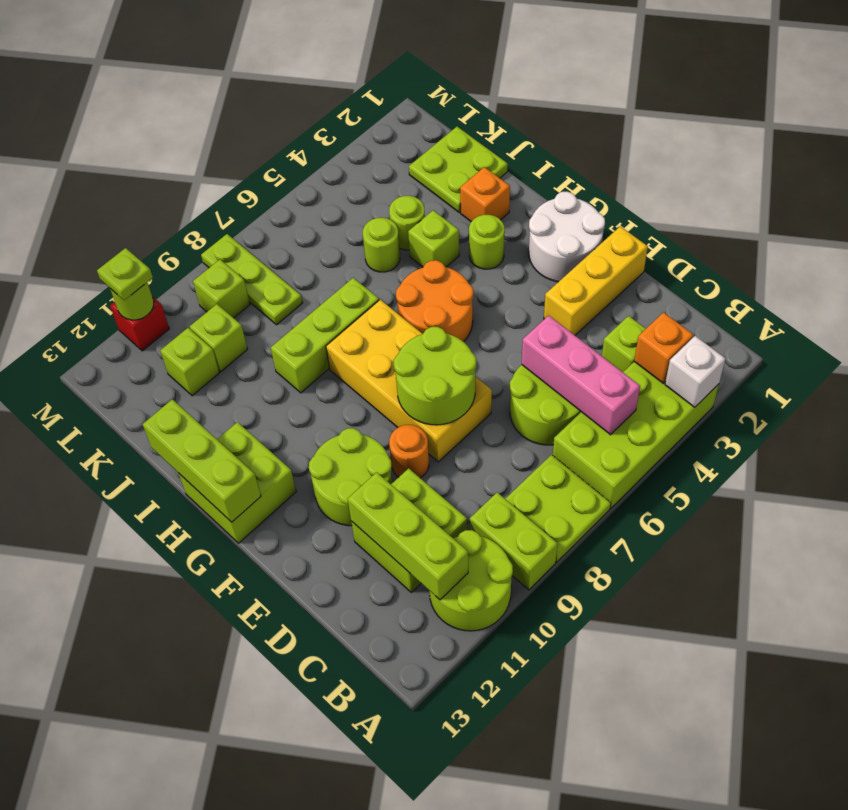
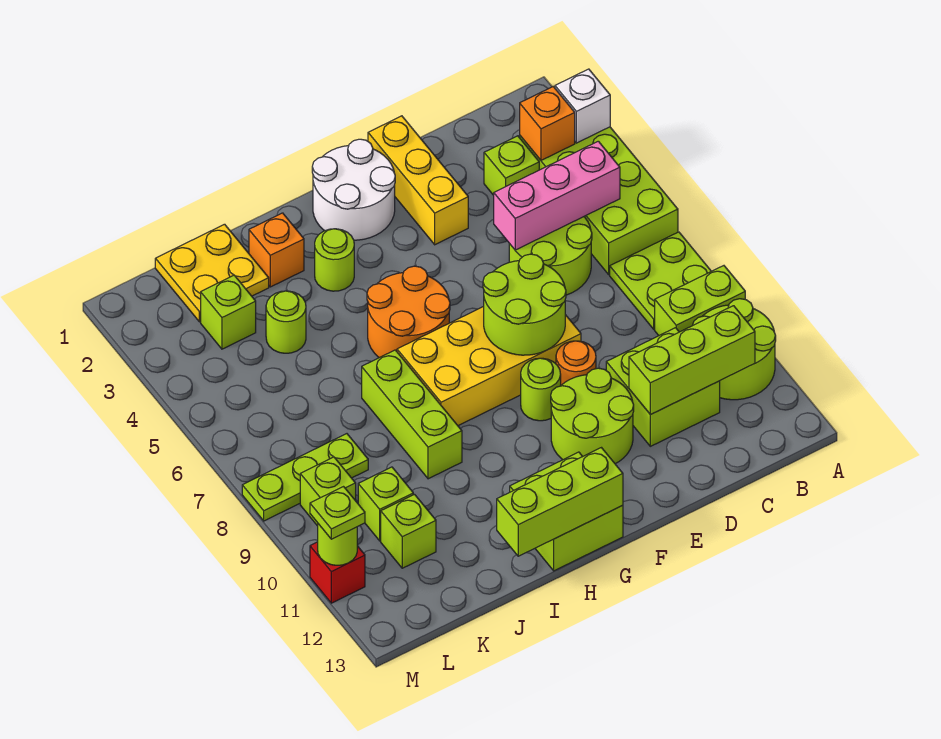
lime brick I4 level 1 -> lime brick K3 level 1
lime plate J1:K2 level 1 -> yellow plate J1:K2 level 1
lime round brick J5 level 1 -> lime round brick F9 level 1

